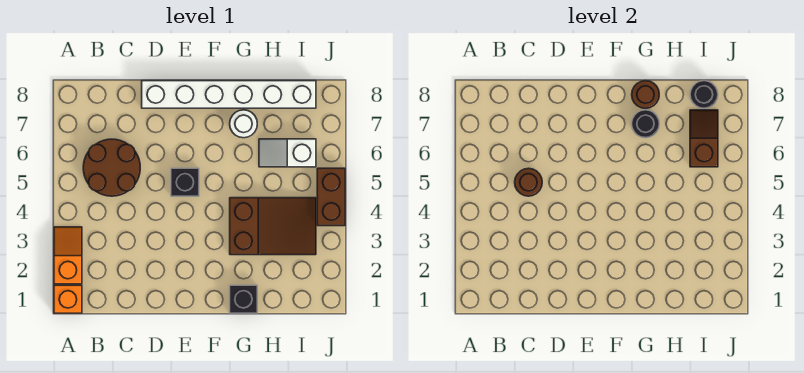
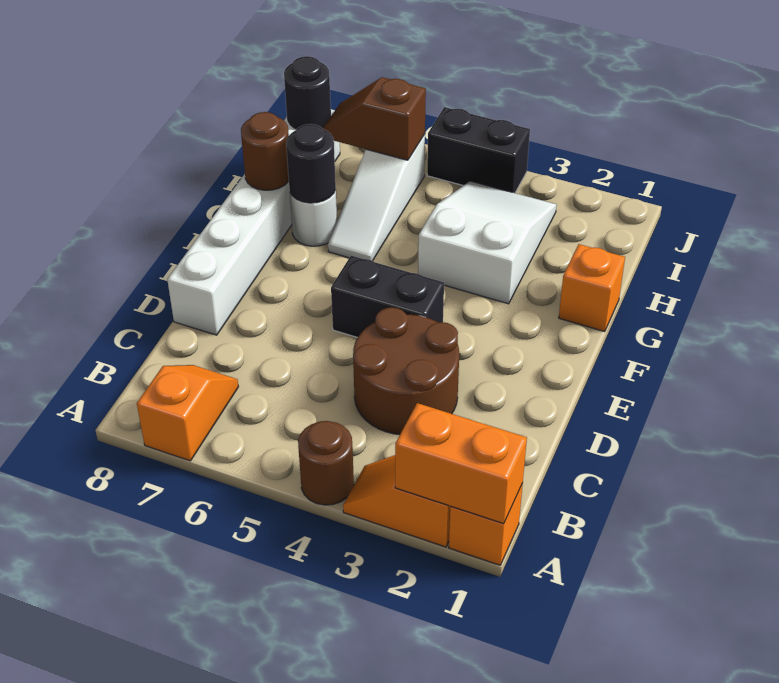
none -> orange brick A1:A2 level 2
none -> orange slope A7:B7 level 1 top A
brown round brick B5:C6 level 1 -> brown round brick C3:D4 level 1
brown round brick C5 level 2 -> brown round brick A4 level 1
black brick E5 level 1 -> black brick E4:E5 level 1
black brick G1 level 1 -> orange brick G1 level 1
brown slope G3:I4 level 1 top G -> white slope G3:I4 level 1 top G
white slope H6:I6 level 1 top I -> white slope G6:I6 level 1 top I
brown brick J4:J5 level 1 -> black brick J4:J5 level 1

